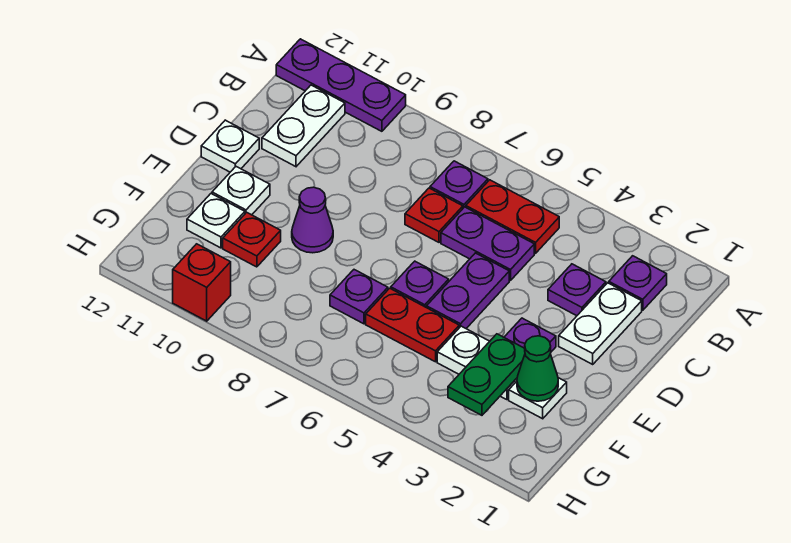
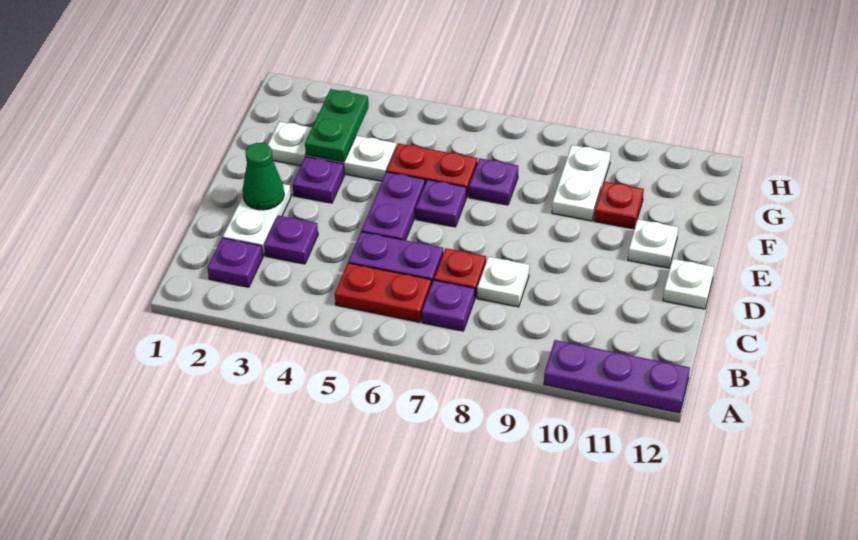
white plate B11:C11 level 1 -> white plate F9:G9 level 1
purple cone E9 level 1 -> none
green cone F2 level 2 -> green cone D2 level 2
white plate F11 level 1 -> white plate C8 level 1
red brick H10 level 1 -> none

